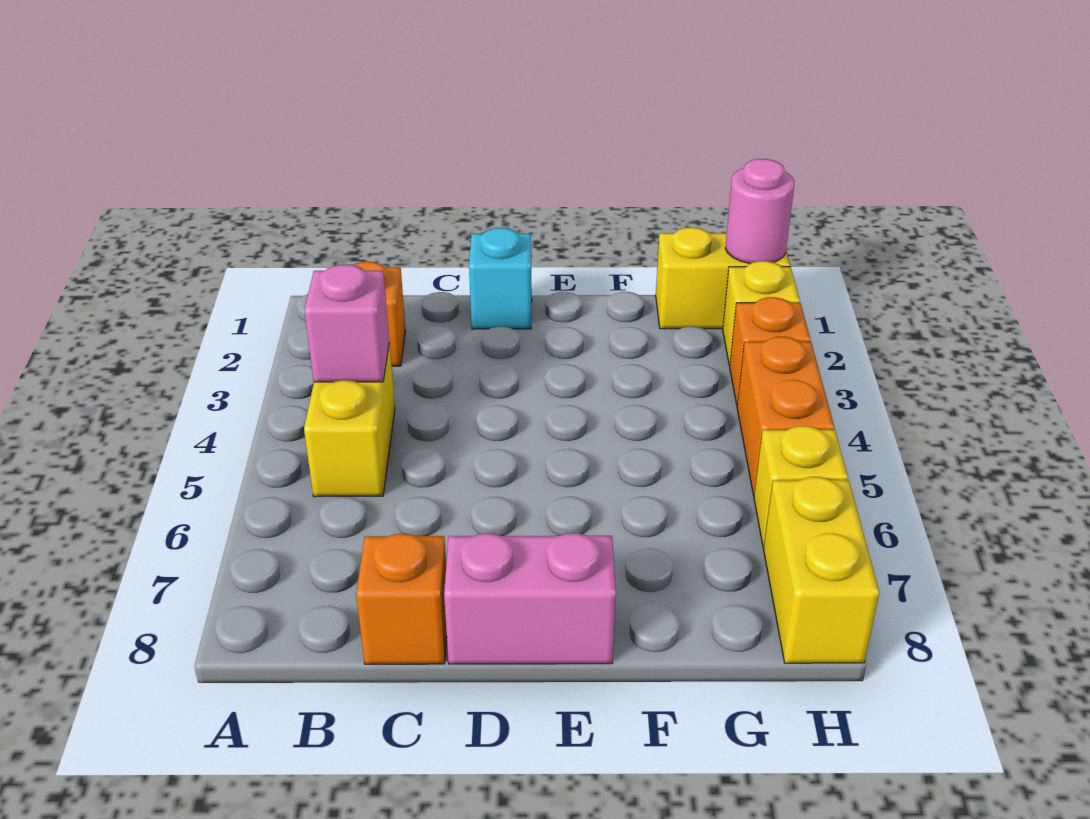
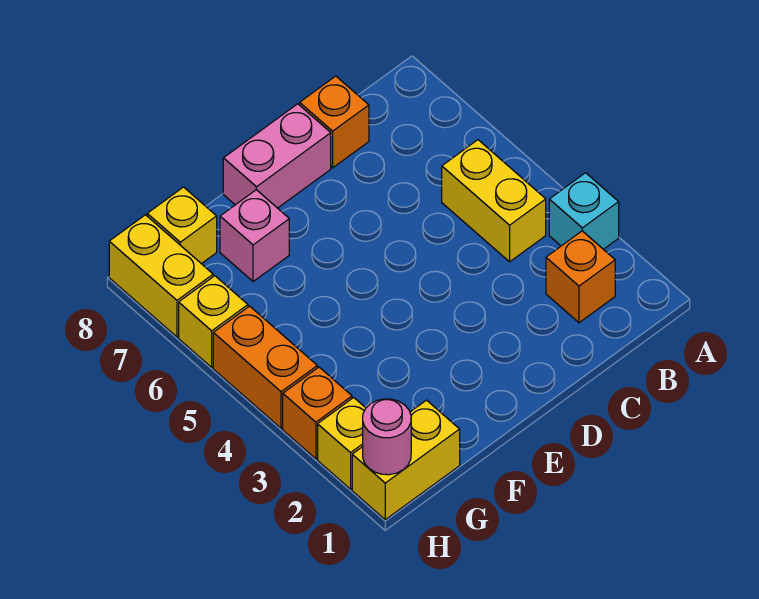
pink brick B4 level 2 -> pink brick F7 level 1
cyan brick D1 level 1 -> cyan brick A3 level 1
none -> yellow brick G8 level 1

